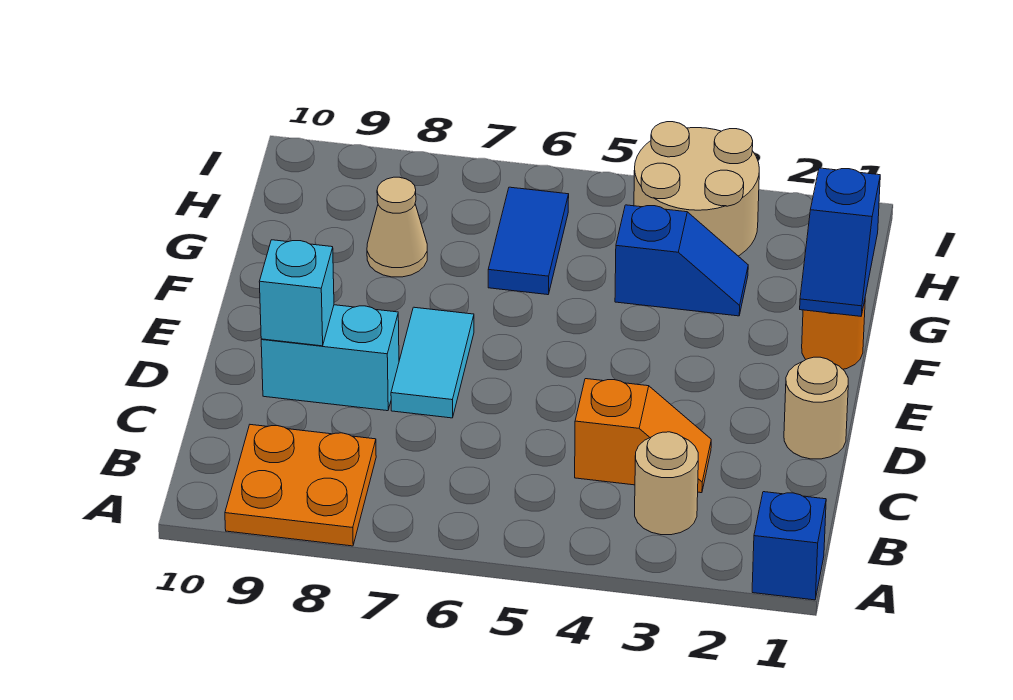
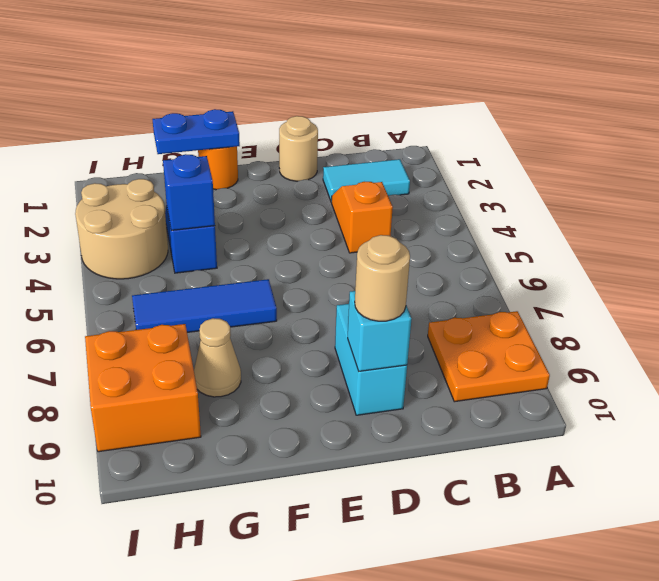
blue brick A1 level 1 -> blue brick G4 level 2
tan round brick B3 level 1 -> tan round brick D9 level 3
cyan tile D7:E7 level 1 -> cyan tile B2:C2 level 1
blue slope F1:G1 level 2 top G -> blue plate F1:G1 level 2
blue tile G6:H6 level 1 -> blue tile F6:H6 level 1
none -> orange brick H8:I9 level 1

